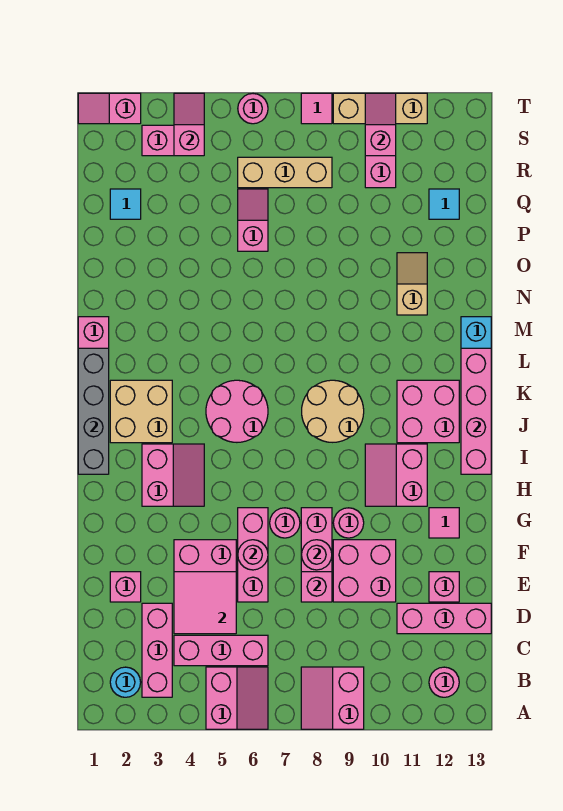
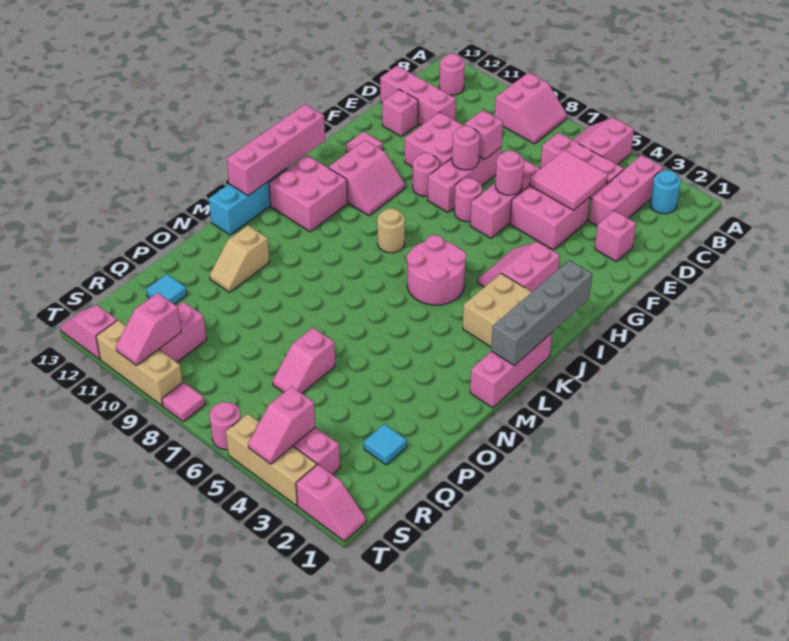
tan round brick J8:K9 level 1 -> tan round brick J8 level 1
tan brick R6:R8 level 1 -> tan brick T3:T5 level 1
none -> pink slope T12:T13 level 1 top 12

